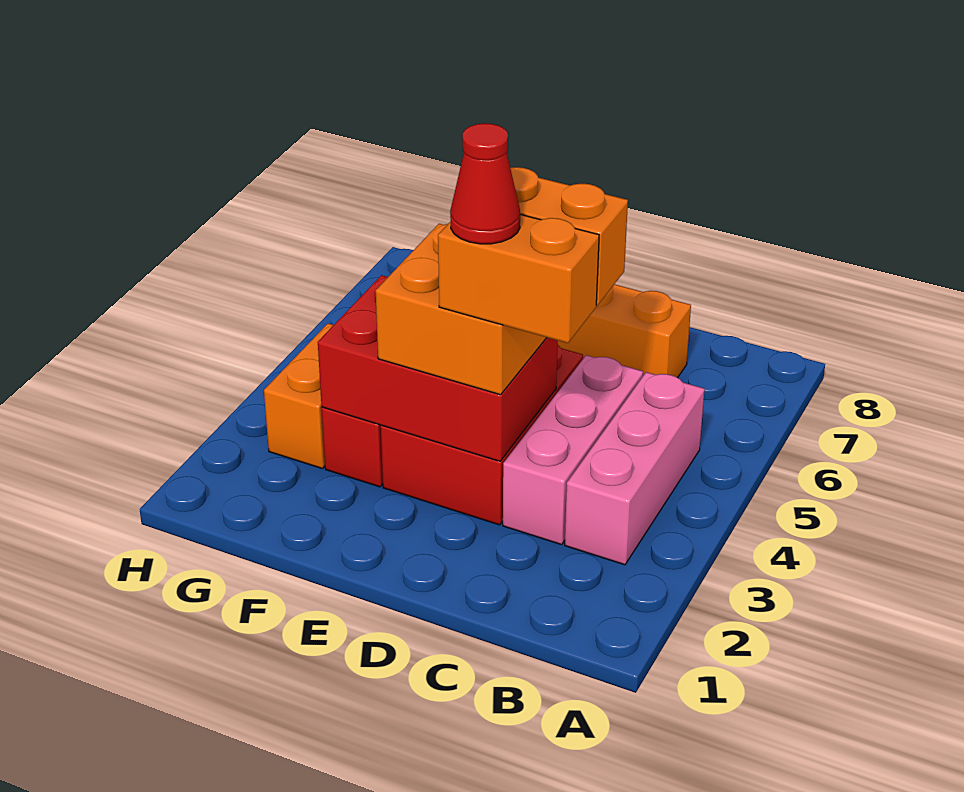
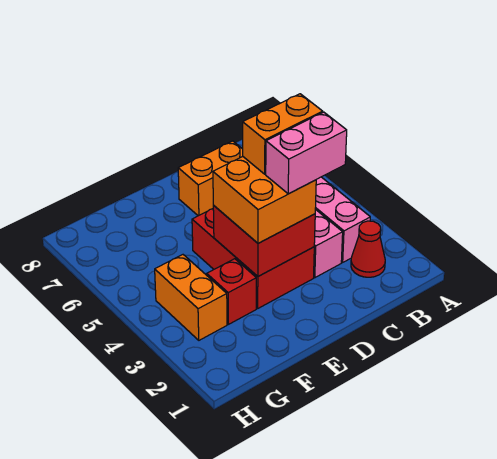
orange brick C3:D3 level 4 -> pink brick C3:D3 level 4
red brick D3:F4 level 2 -> red brick D3:E4 level 2
red cone D3 level 5 -> red cone B2 level 1

